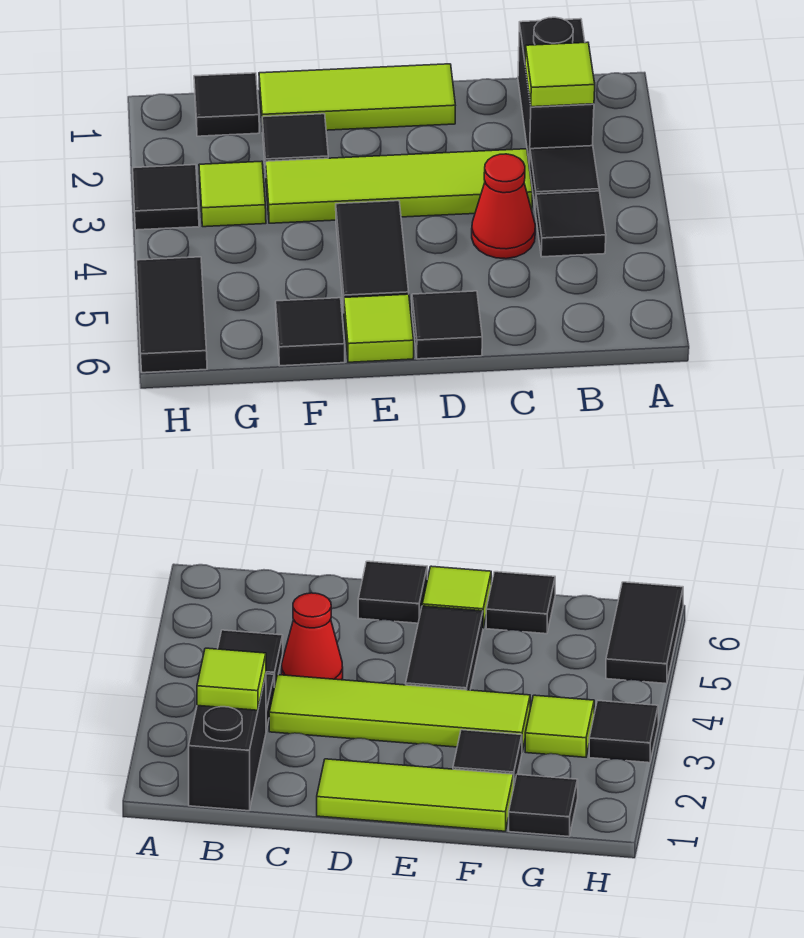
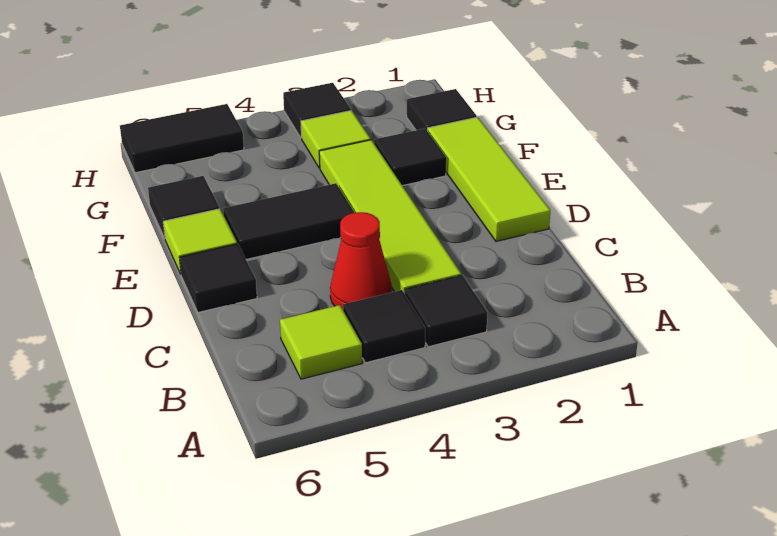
black brick B1:B2 level 1 -> none
lime tile B2 level 2 -> lime tile B5 level 1

